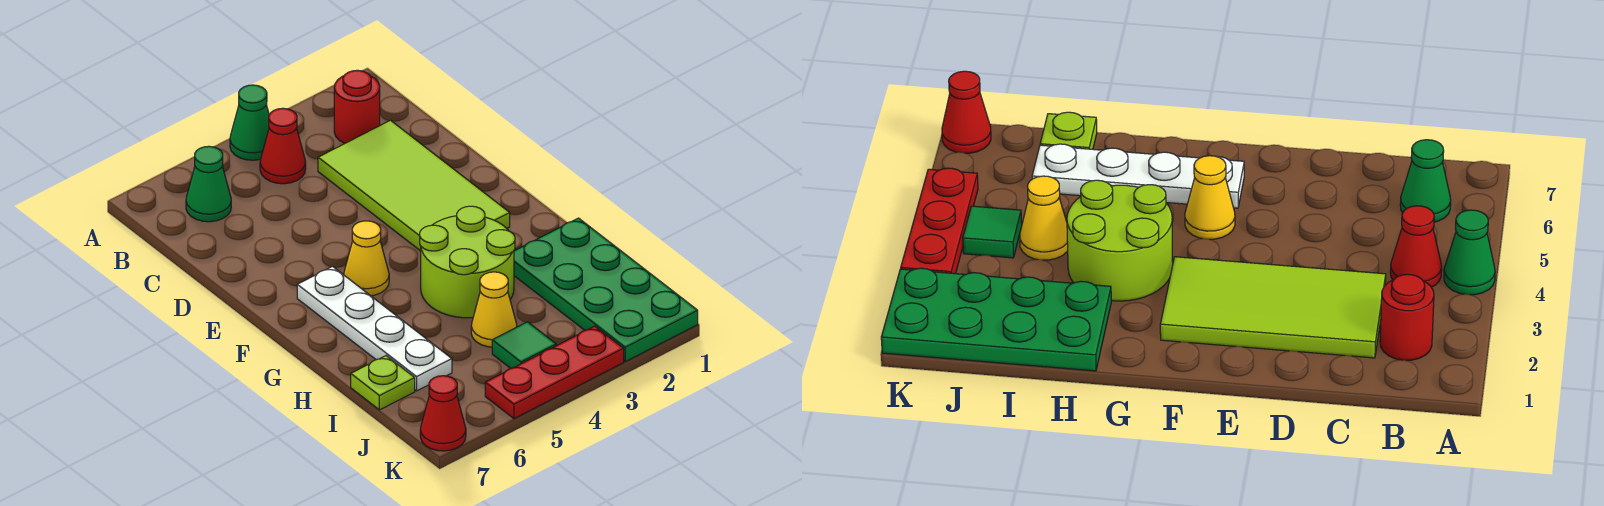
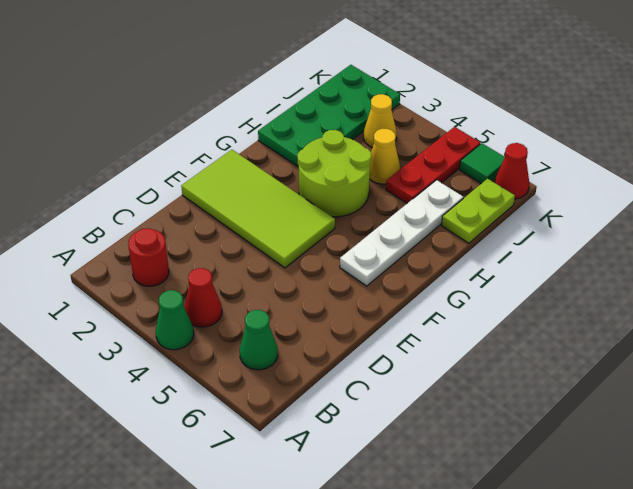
lime tile C2:F3 level 1 -> lime tile E1:F4 level 1
yellow cone F5 level 1 -> yellow cone J3 level 1
lime plate I7 level 1 -> lime plate I7:J7 level 1
green tile J4 level 1 -> green tile K6 level 1
red plate K3:K5 level 1 -> red plate I5:K5 level 1

